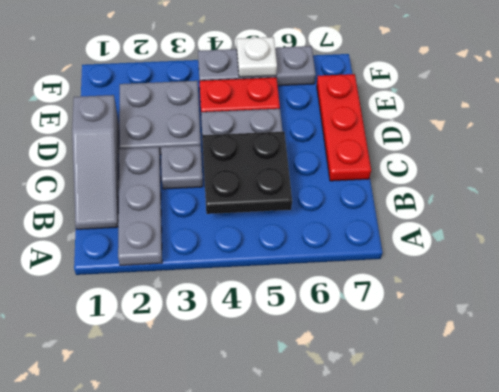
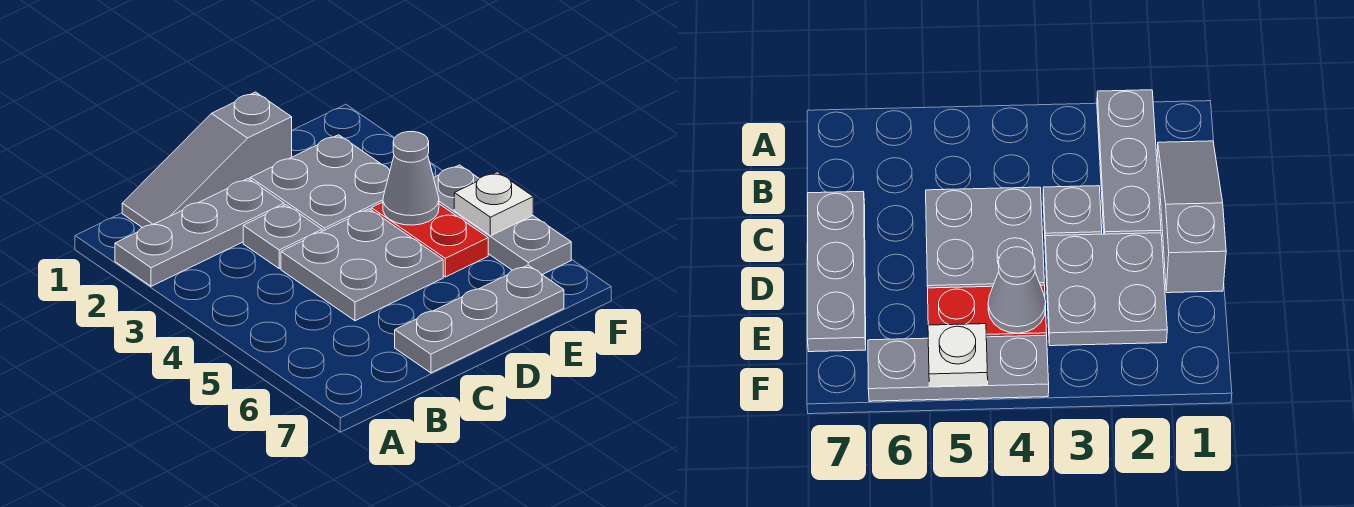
black plate B4:C5 level 2 -> none
red plate C7:E7 level 1 -> grey plate C7:E7 level 1
none -> grey cone E4 level 2

